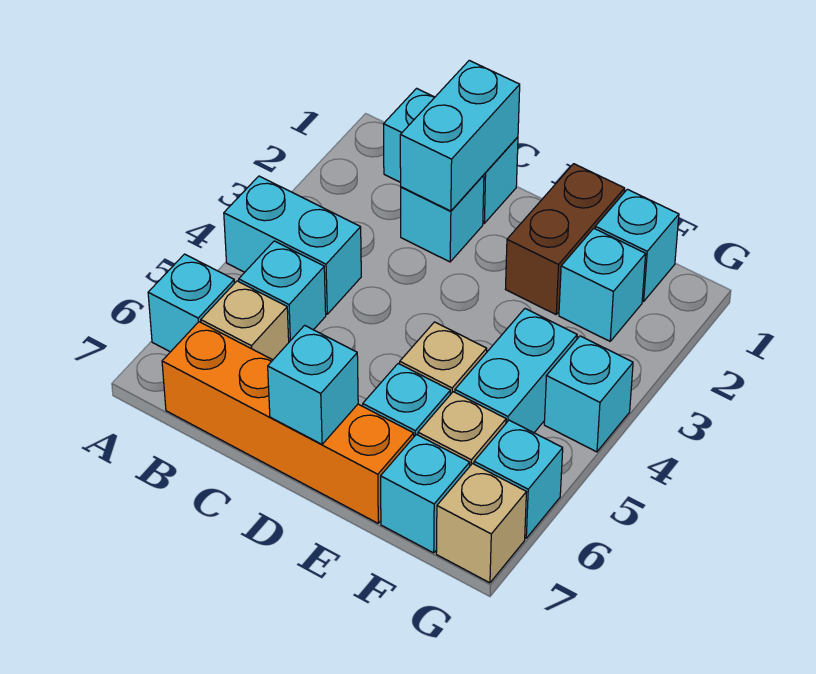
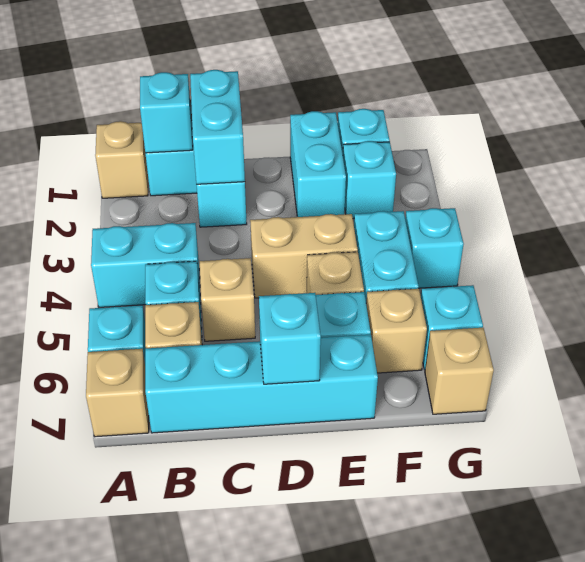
none -> tan brick A1 level 1
none -> tan brick A7 level 1
orange brick B7:E7 level 1 -> cyan brick B7:E7 level 1
none -> tan brick C5 level 1
none -> tan brick D4:E4 level 1
brown brick E1:E2 level 1 -> cyan brick E1:E2 level 1
cyan brick F7 level 1 -> cyan brick B1 level 2

